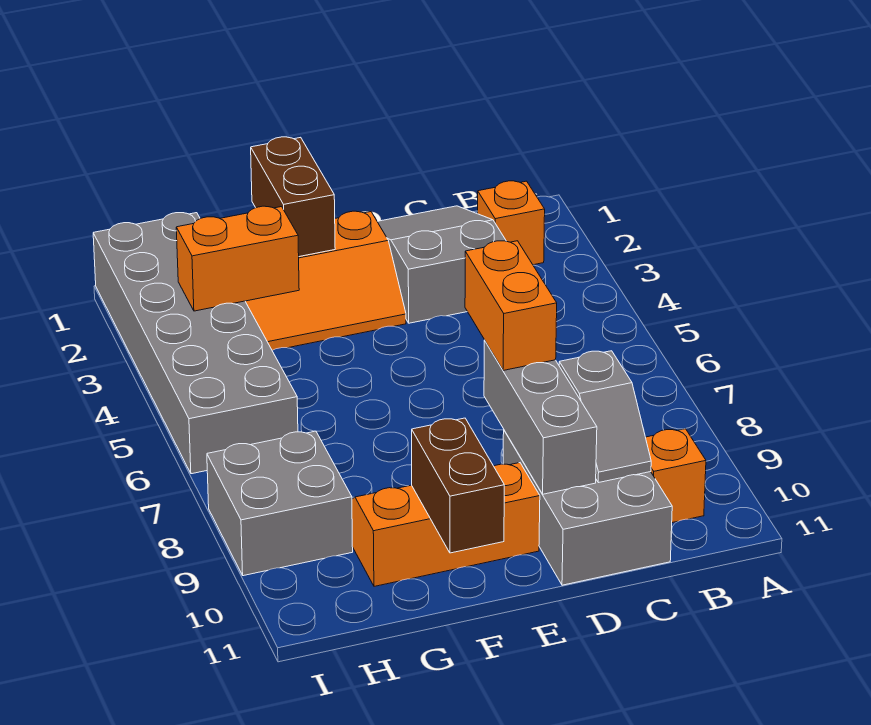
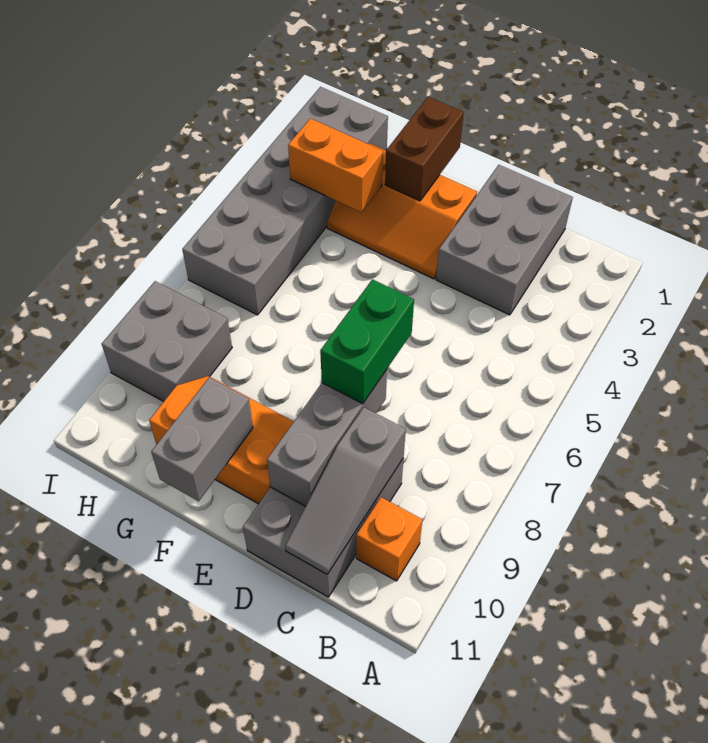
orange brick B2 level 1 -> none
grey slope C1:D3 level 1 top 3 -> grey brick C1:D3 level 1
grey slope C9:C10 level 2 top 9 -> grey slope C9:C11 level 2 top 9
orange brick D7:D8 level 3 -> green brick D7:D8 level 3
brown brick F10:F11 level 2 -> grey brick F10:F11 level 2

